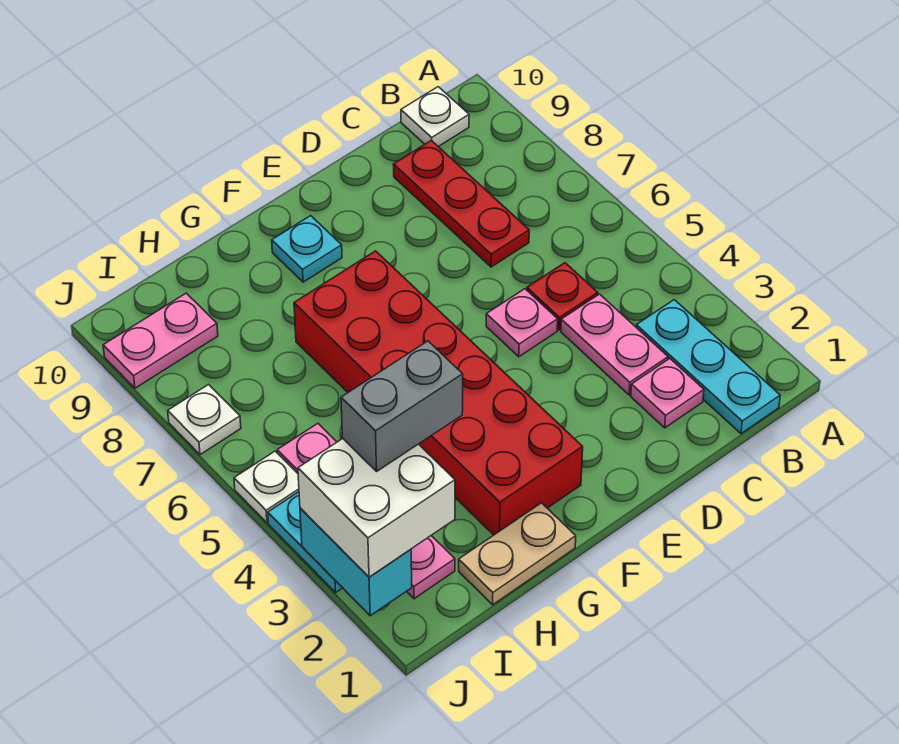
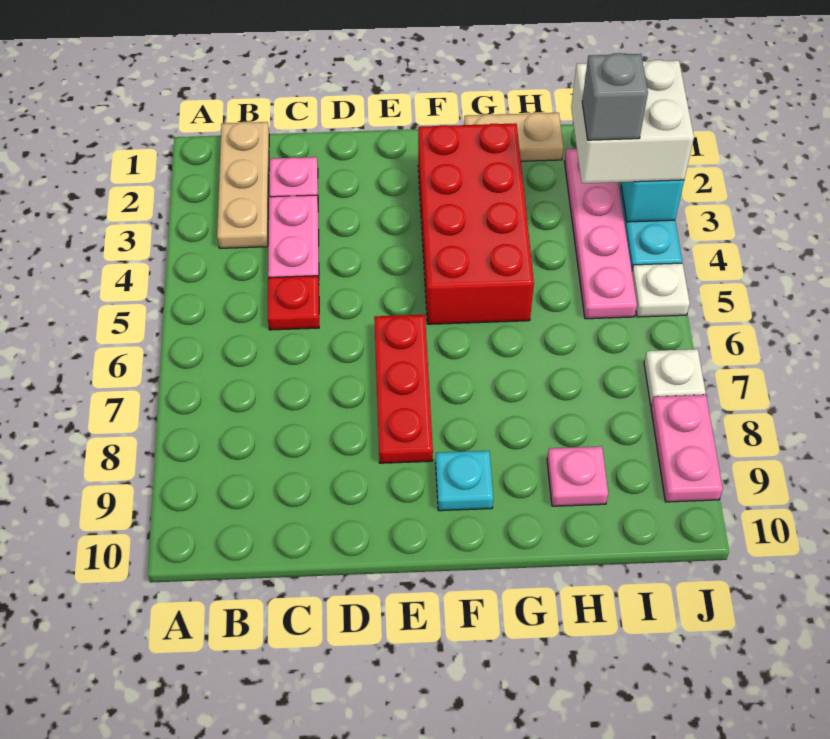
cyan plate B1:B3 level 1 -> tan plate B1:B3 level 1
white plate B10 level 1 -> none
red plate C7:C9 level 1 -> red plate E6:E8 level 1
pink plate D5 level 1 -> pink plate H9 level 1
red brick F2:G7 level 1 -> red brick F2:G5 level 1
grey brick H3:I3 level 4 -> grey brick I3 level 4
pink plate I9:J9 level 1 -> pink plate J8:J9 level 1

